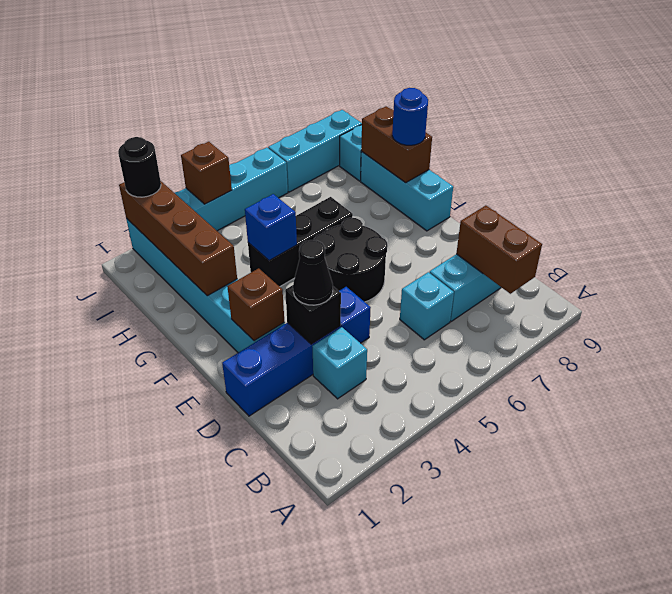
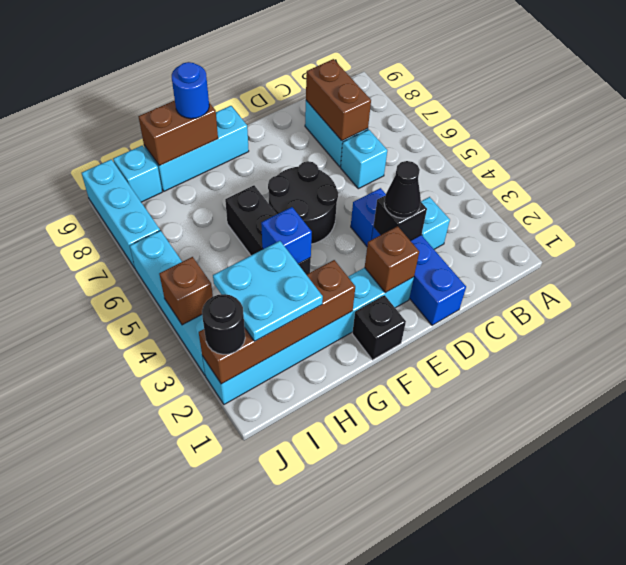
brown brick B8:C8 level 2 -> brown brick C7:C8 level 2
none -> black brick F1 level 1
none -> cyan plate H2:I3 level 3

